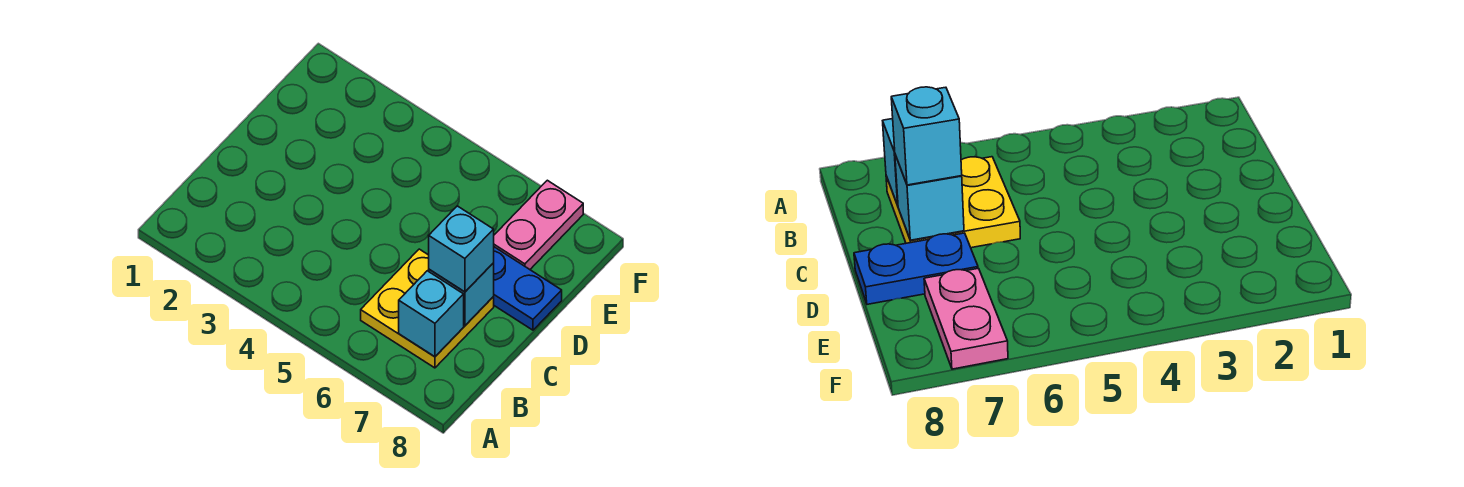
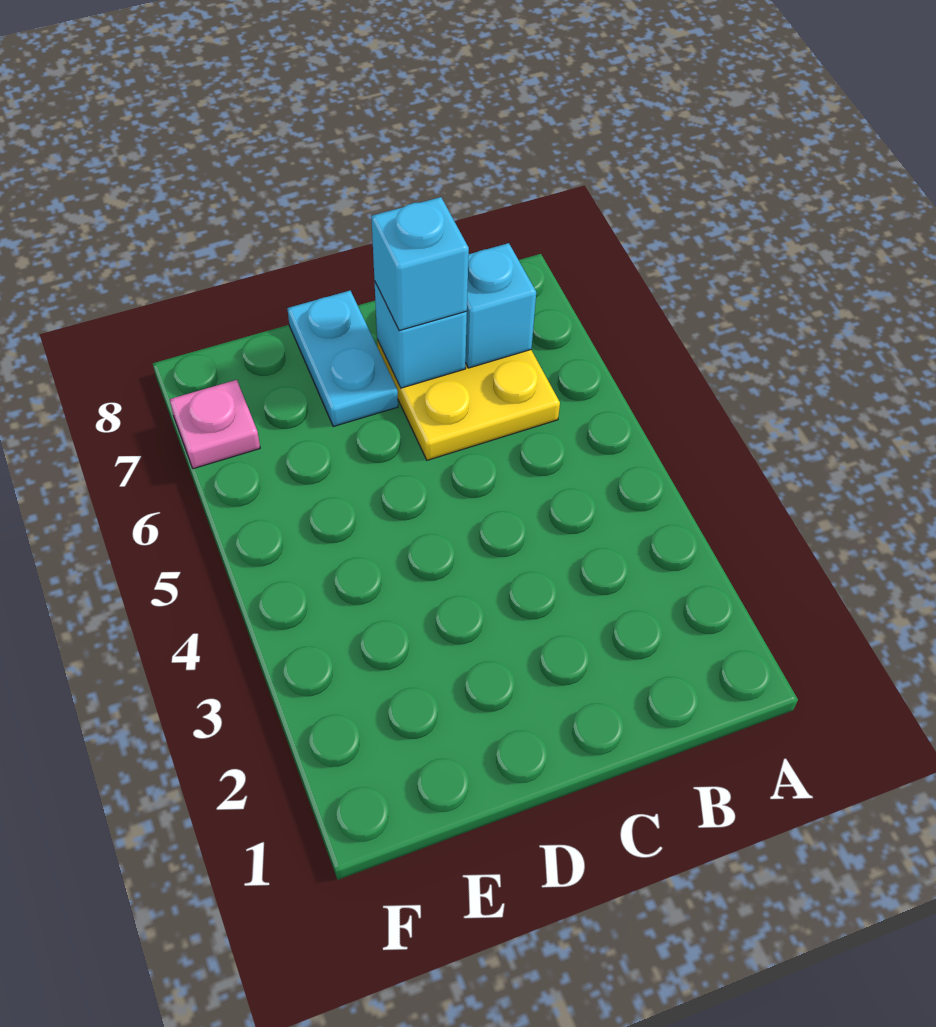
blue plate D7:D8 level 1 -> cyan plate D7:D8 level 1
pink plate E7:F7 level 1 -> pink plate F7 level 1

